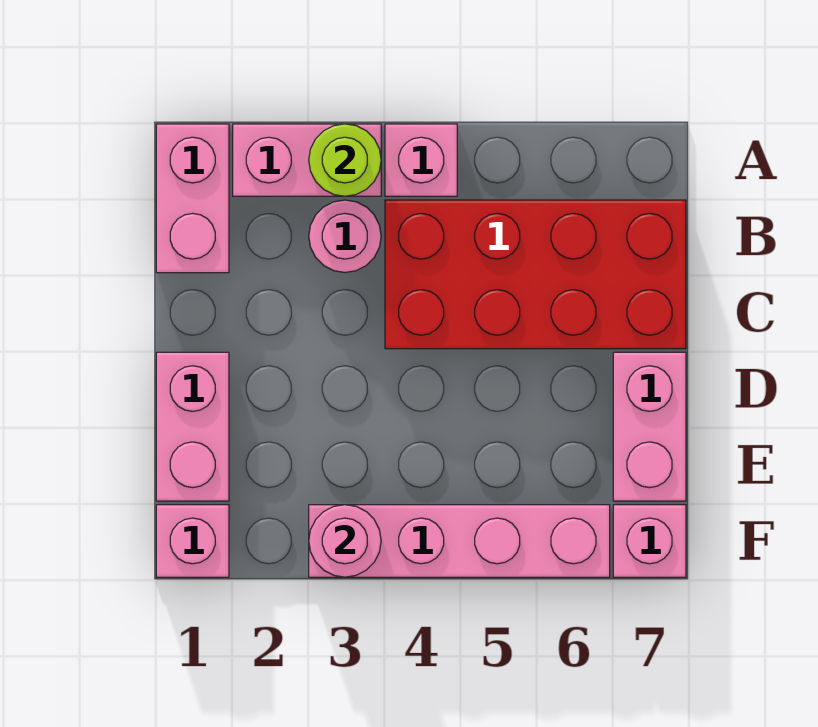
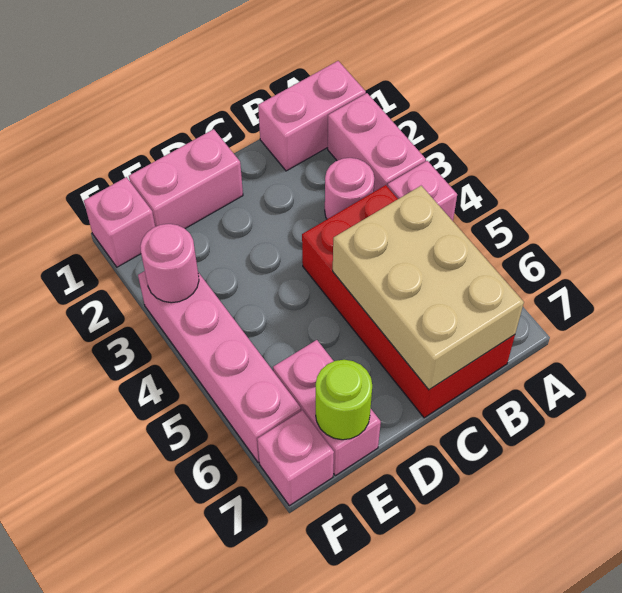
lime round brick A3 level 2 -> lime round brick E7 level 2
none -> tan brick B5:C7 level 2
pink brick D7:E7 level 1 -> pink brick E6:E7 level 1

